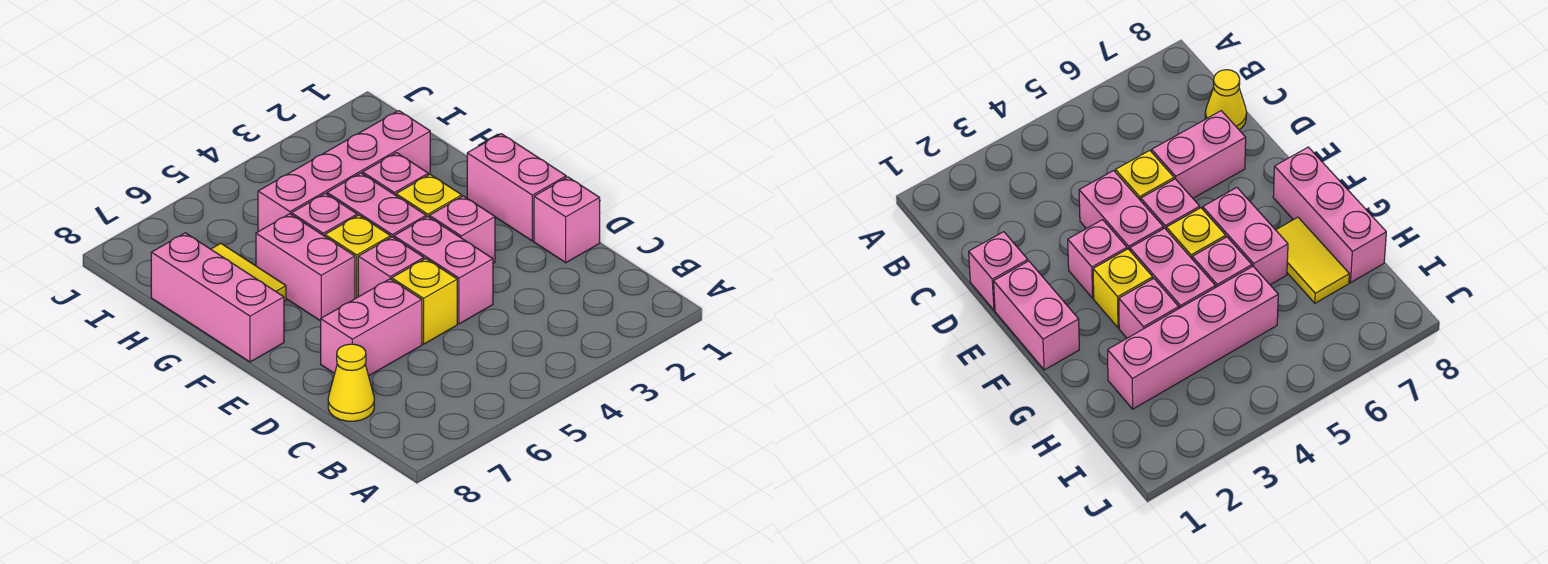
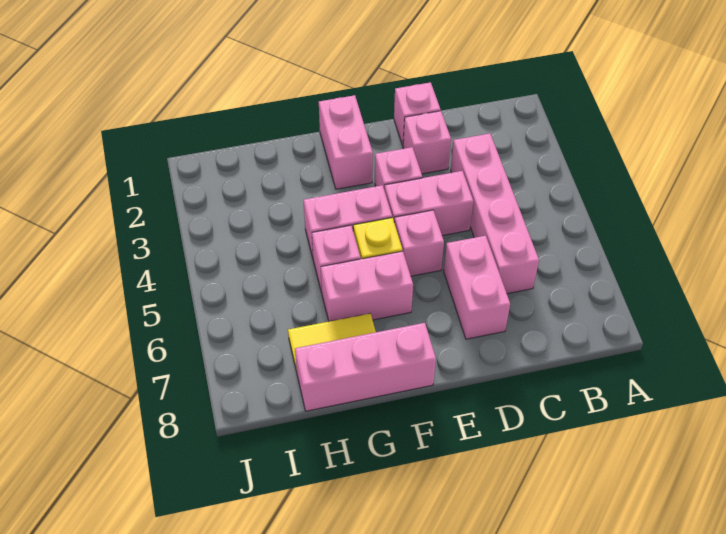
yellow cone C8 level 1 -> none
yellow brick D5 level 1 -> none
pink brick E1:F1 level 1 -> pink brick F1:F2 level 1
yellow brick F3 level 1 -> none
pink brick G3 level 1 -> pink brick D2 level 1
pink brick H2:H5 level 1 -> pink brick C3:C6 level 1

